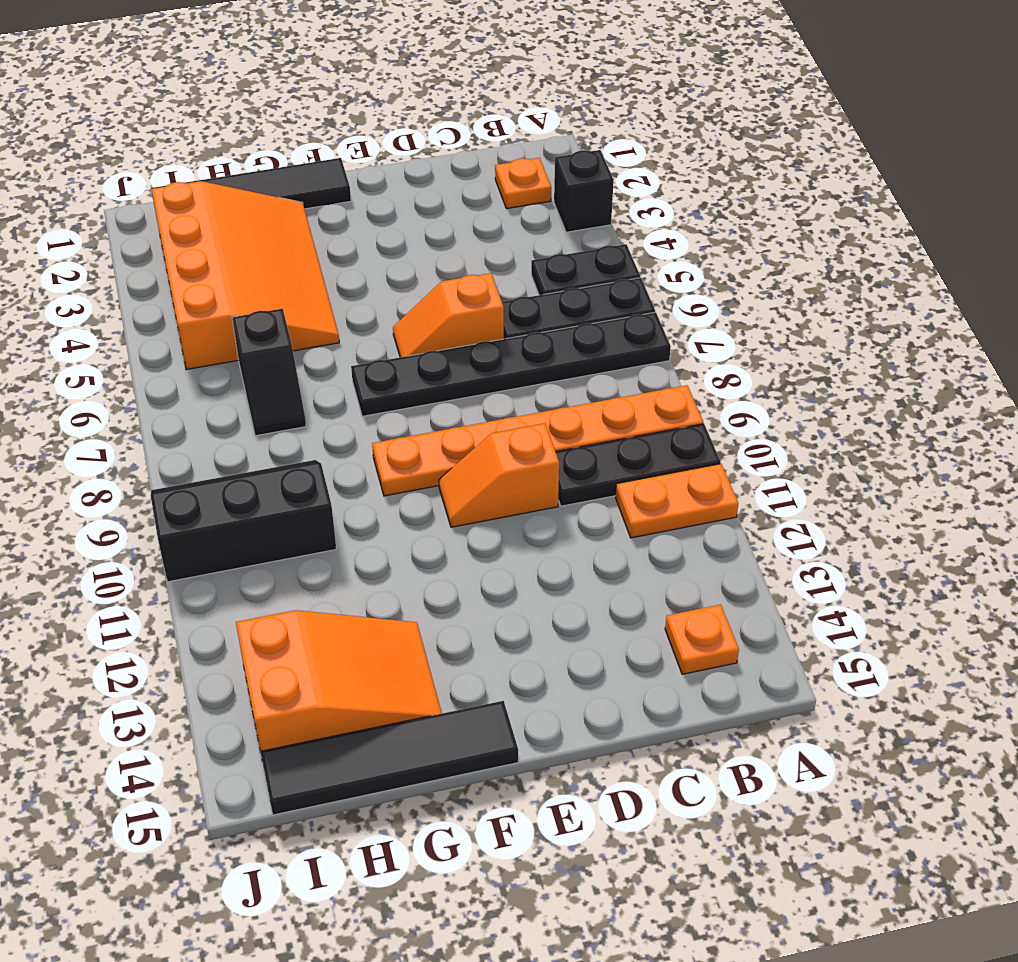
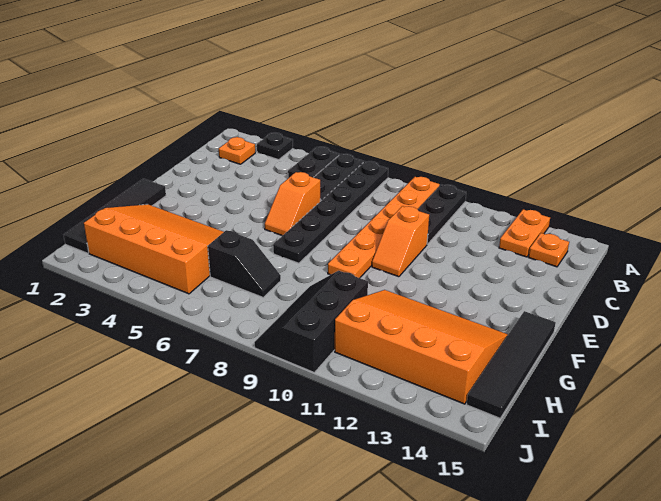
black brick A3 level 1 -> black plate A3 level 1
orange plate A11:B11 level 1 -> orange plate A13:B13 level 1
orange slope G13:I14 level 1 top I -> orange slope G11:I14 level 1 top I

